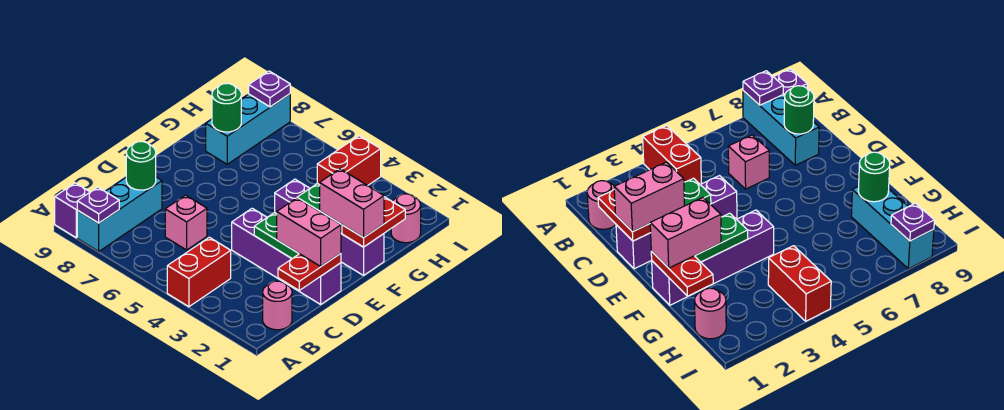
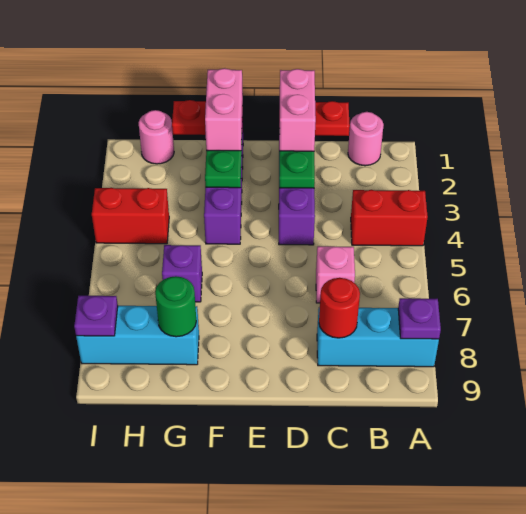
purple brick A9 level 1 -> purple brick G6 level 1
green round brick C8 level 2 -> red round brick C8 level 2

